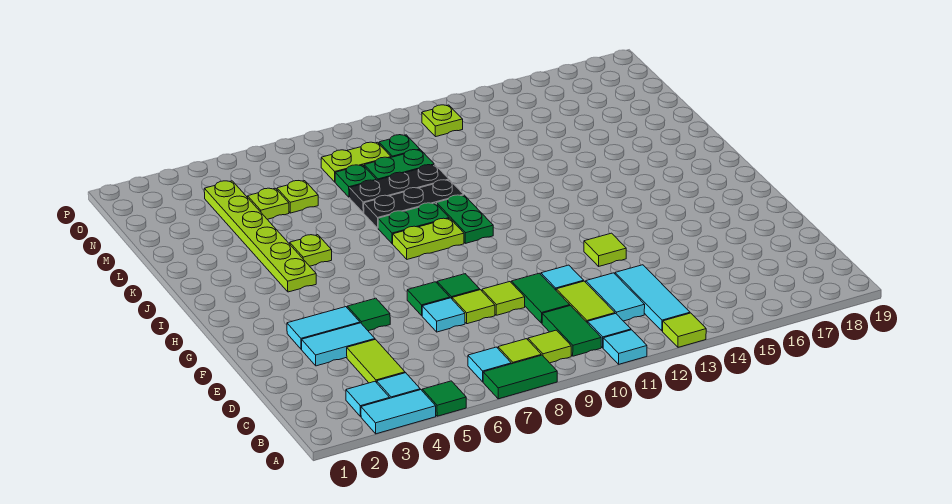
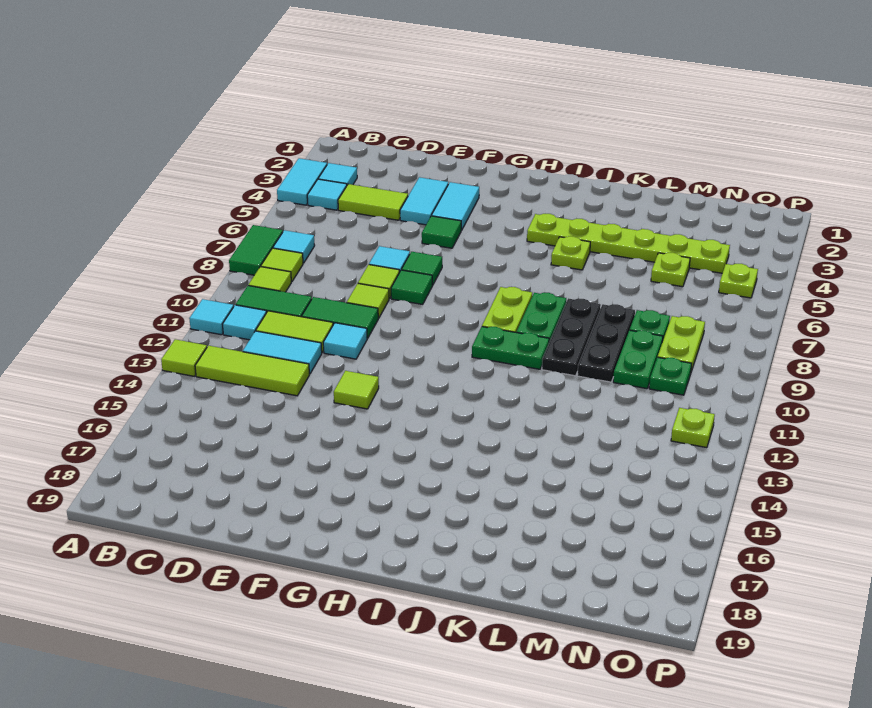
green tile A5 level 1 -> none
cyan tile B13:D13 level 1 -> lime tile B13:D13 level 1
lime plate M6 level 1 -> lime plate O5 level 1

